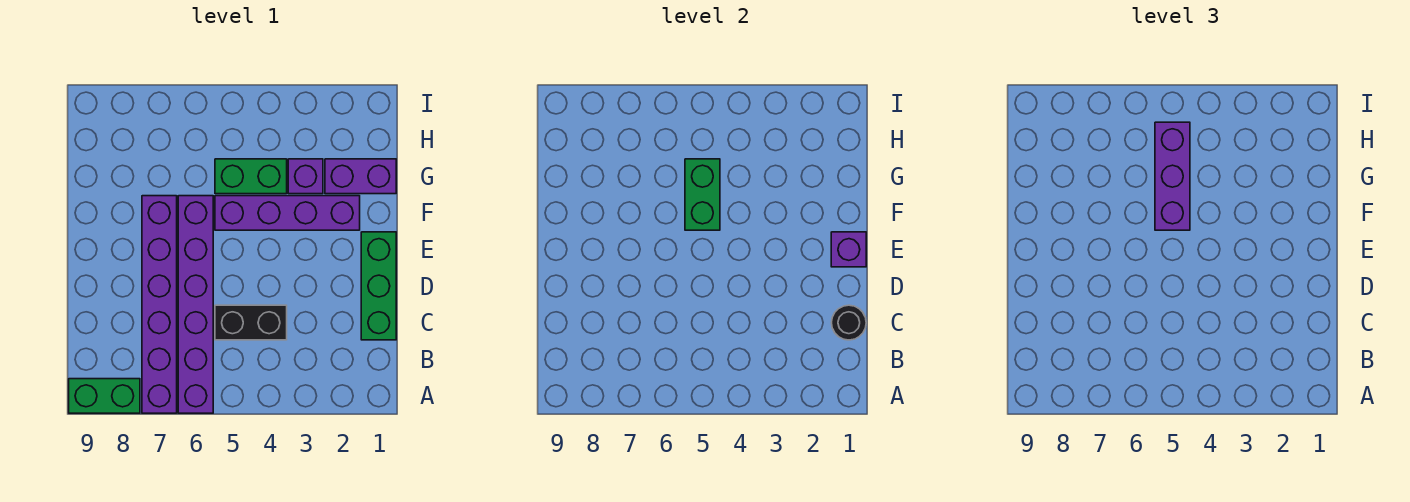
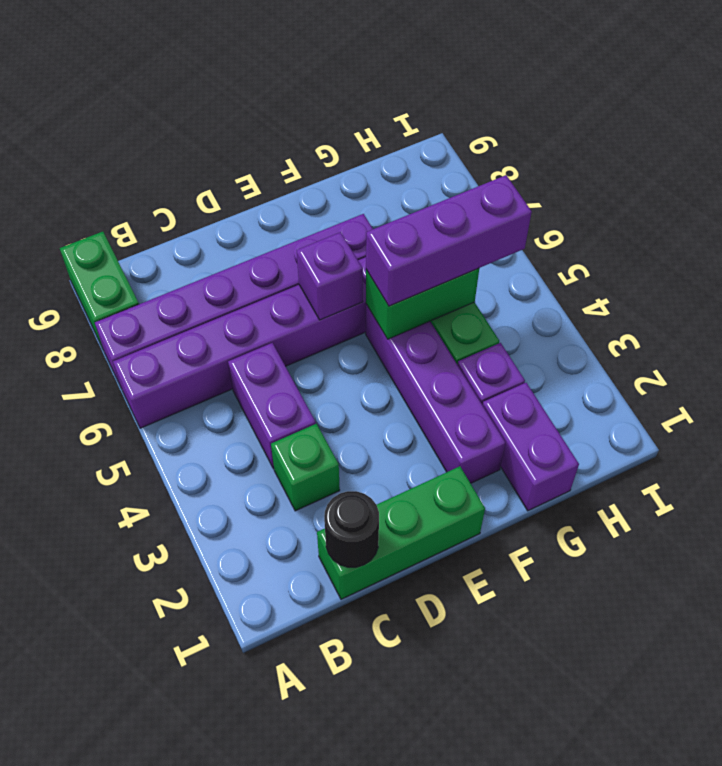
none -> green brick C3 level 1
black brick C4:C5 level 1 -> purple brick C4:C5 level 1
purple brick E1 level 2 -> purple brick E6 level 2

